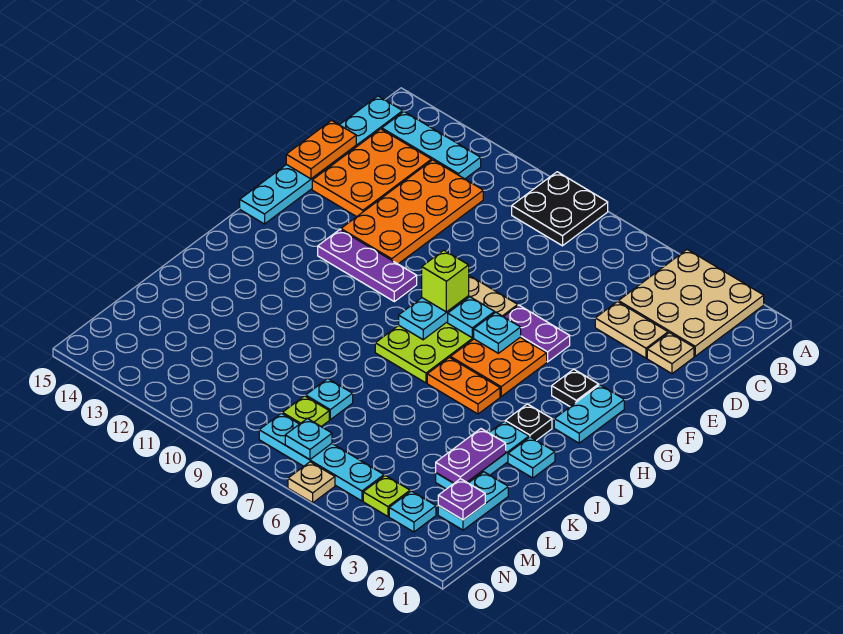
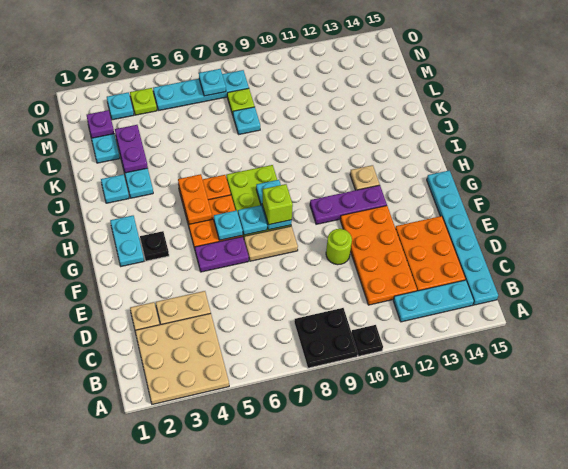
orange plate D15:E15 level 2 -> orange plate H5:I5 level 2
none -> lime round brick E10 level 1
black plate I3 level 1 -> black plate A10 level 1
tan plate O6 level 1 -> tan plate H12 level 1

